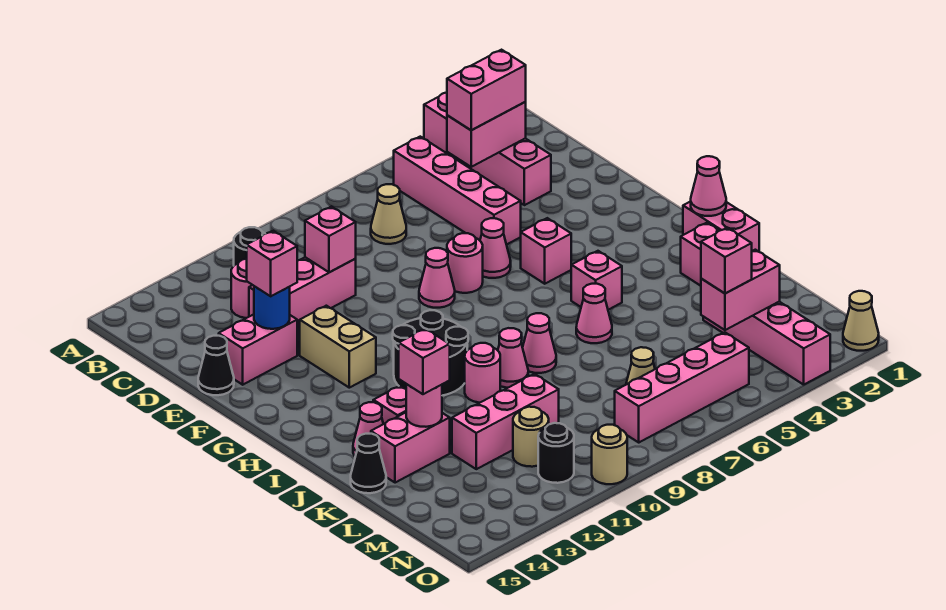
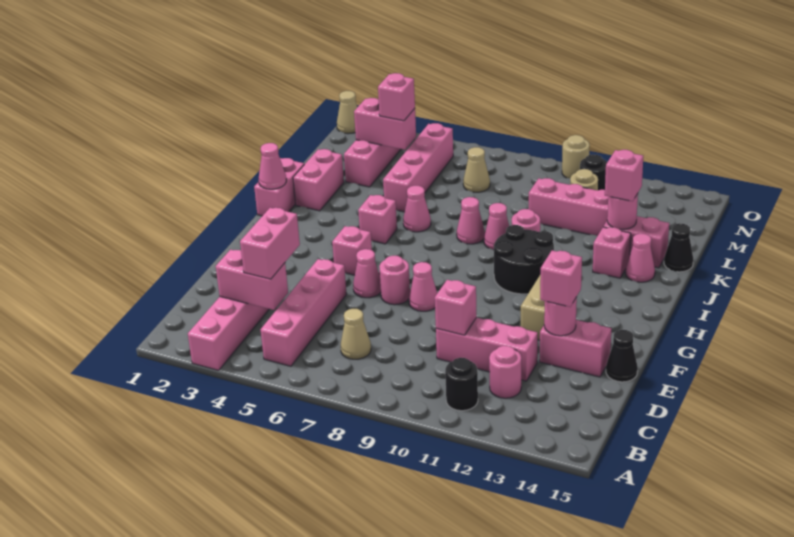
pink brick C3:C4 level 3 -> pink brick C4:D4 level 3
blue round brick E13 level 2 -> pink round brick E13 level 2
pink brick N5:N8 level 1 -> pink brick K5:N5 level 1

